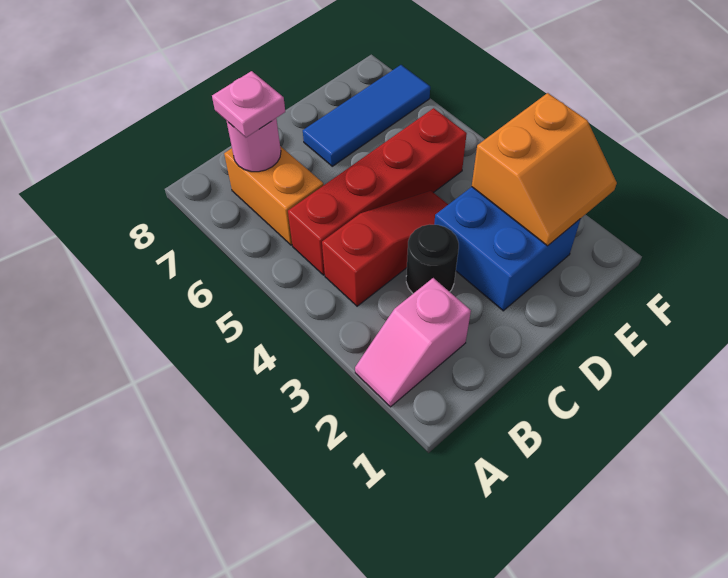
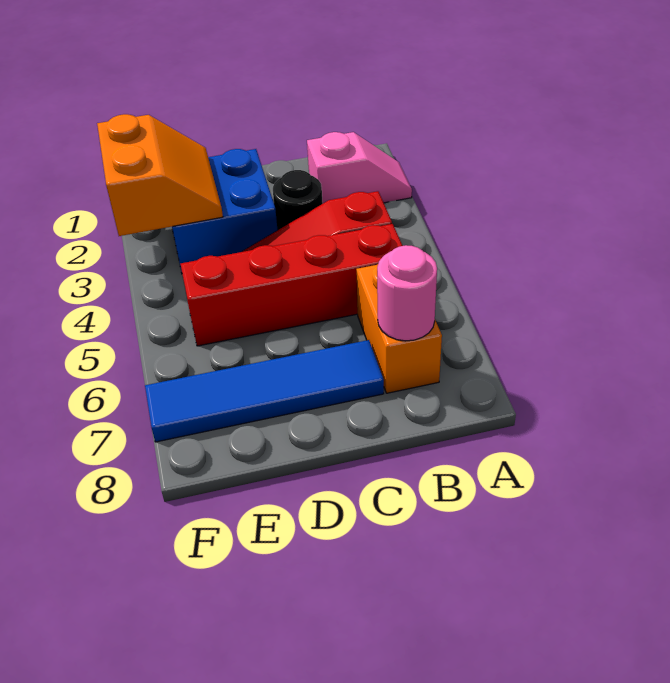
pink plate B7 level 3 -> none
blue tile D7:F7 level 1 -> blue tile C7:F7 level 1
orange slope E2:F3 level 2 top 3 -> orange slope E2:F3 level 2 top F

